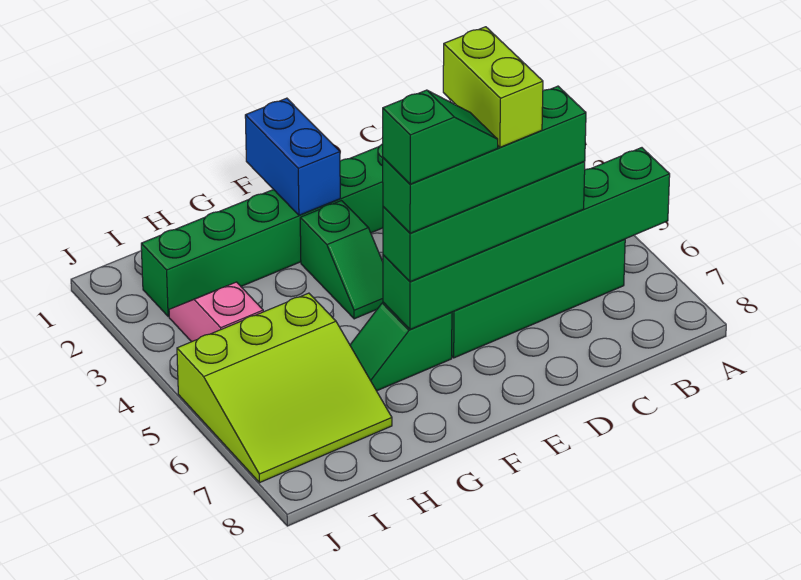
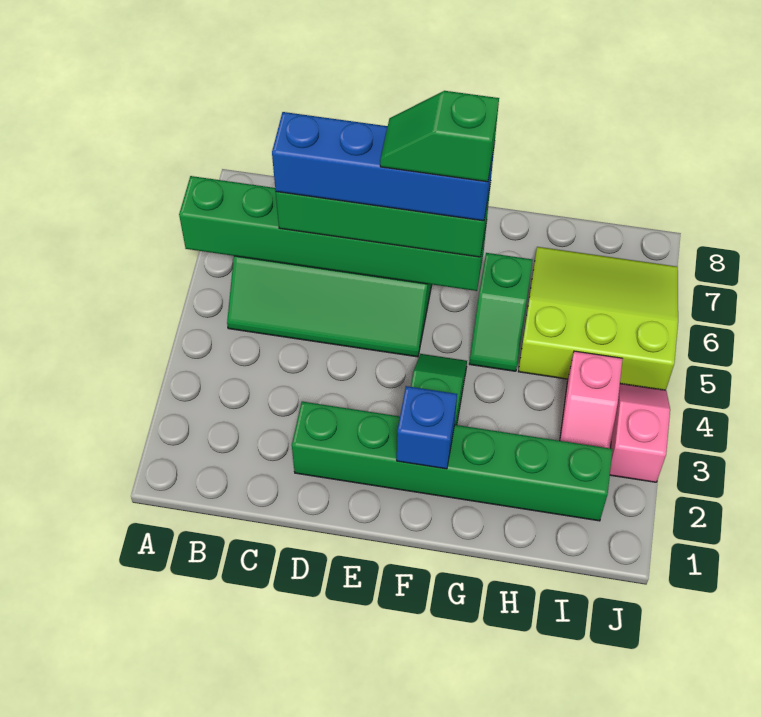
green brick C6:F6 level 4 -> blue brick C6:F6 level 4
lime brick D5:D6 level 5 -> none
blue brick F1:F2 level 2 -> blue brick F2 level 2
green slope F6:G6 level 1 top F -> green slope G5:G6 level 1 top 6
none -> pink slope J3:J4 level 1 top 3

